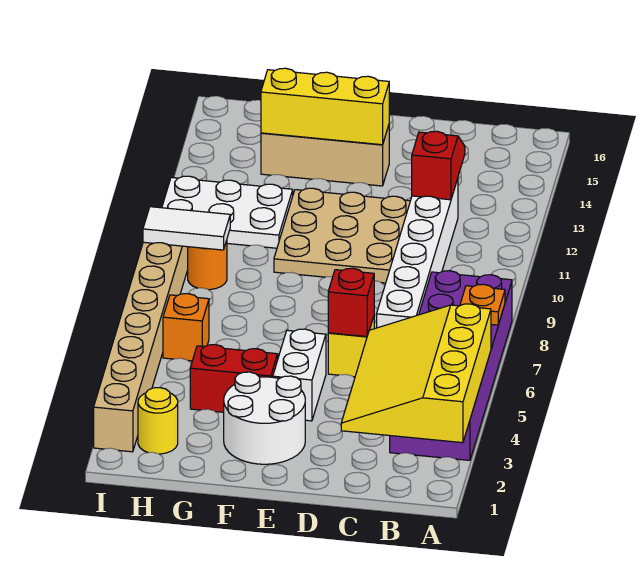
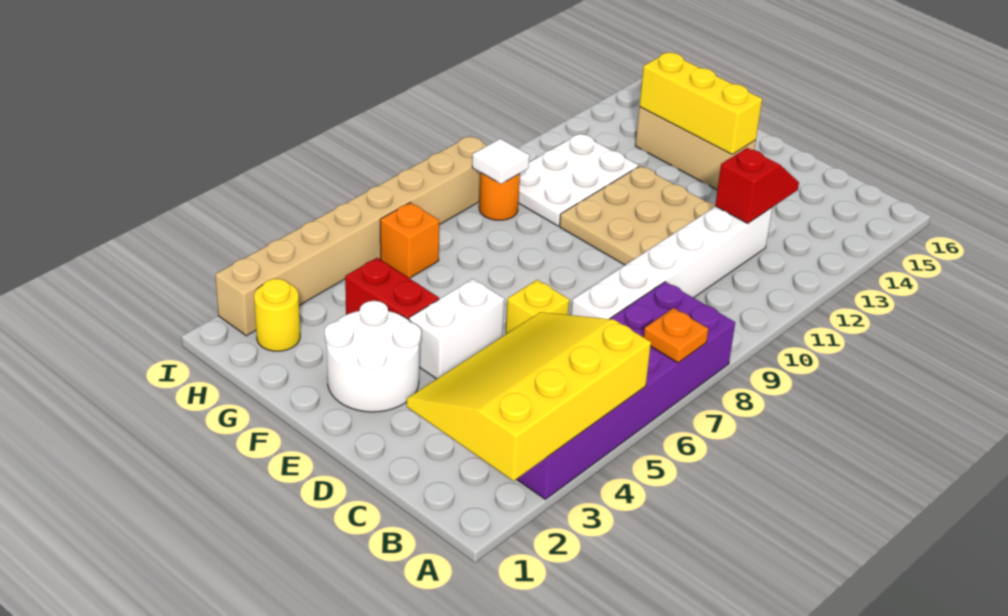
red brick D6 level 2 -> none
white plate G11:I12 level 1 -> white plate G10:H12 level 1
white tile H9:I9 level 2 -> white tile H9 level 2

